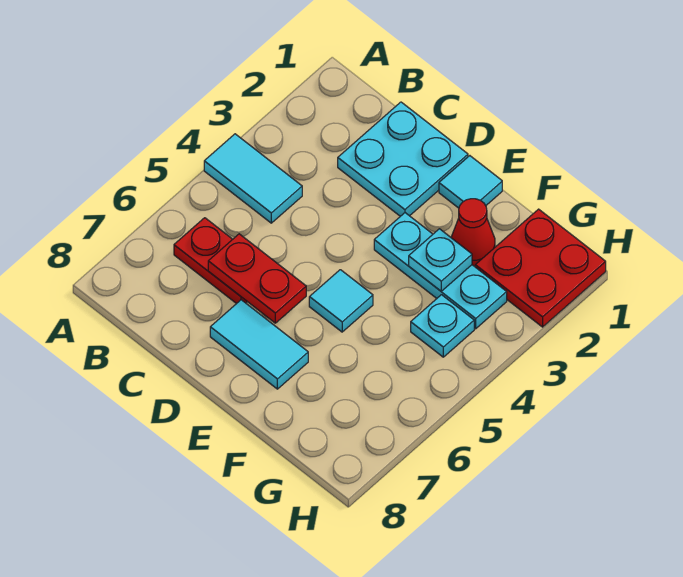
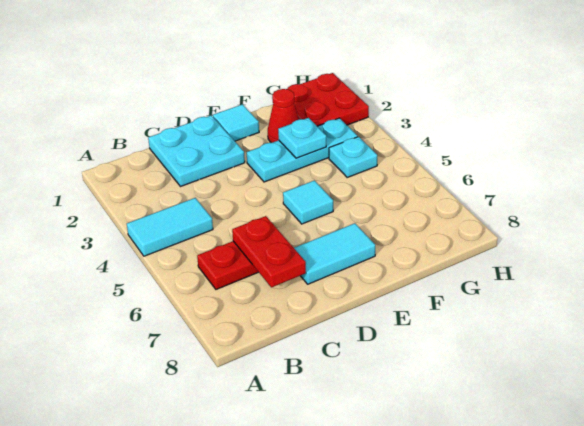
red plate C6:D6 level 2 -> red plate C6:C7 level 2

